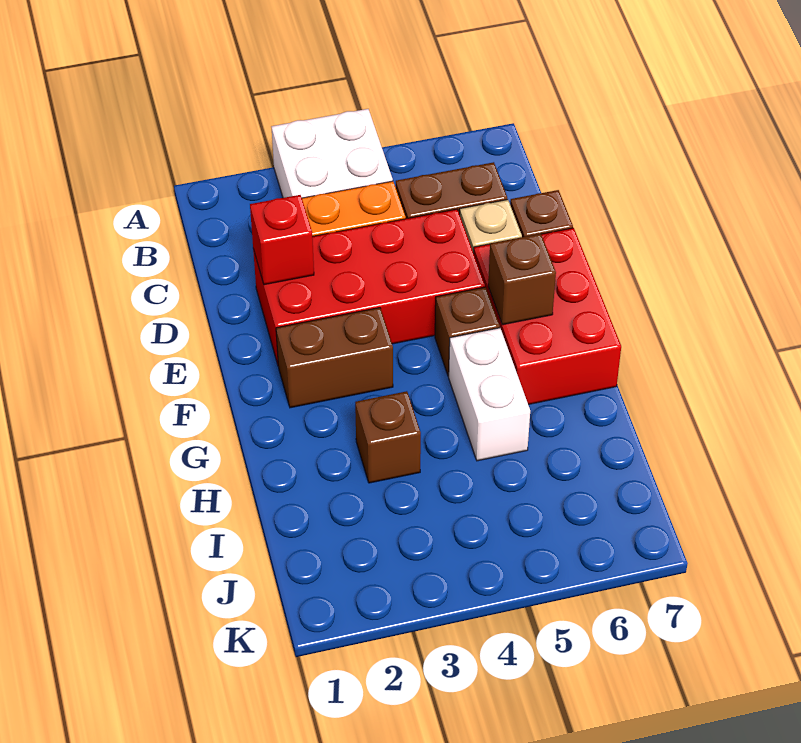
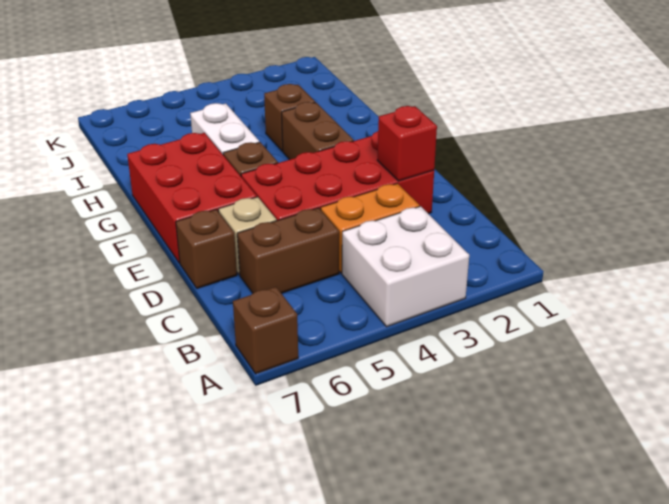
brown brick F2:F3 level 1 -> brown brick F3:G3 level 1
brown brick F6 level 2 -> brown brick A7 level 1

